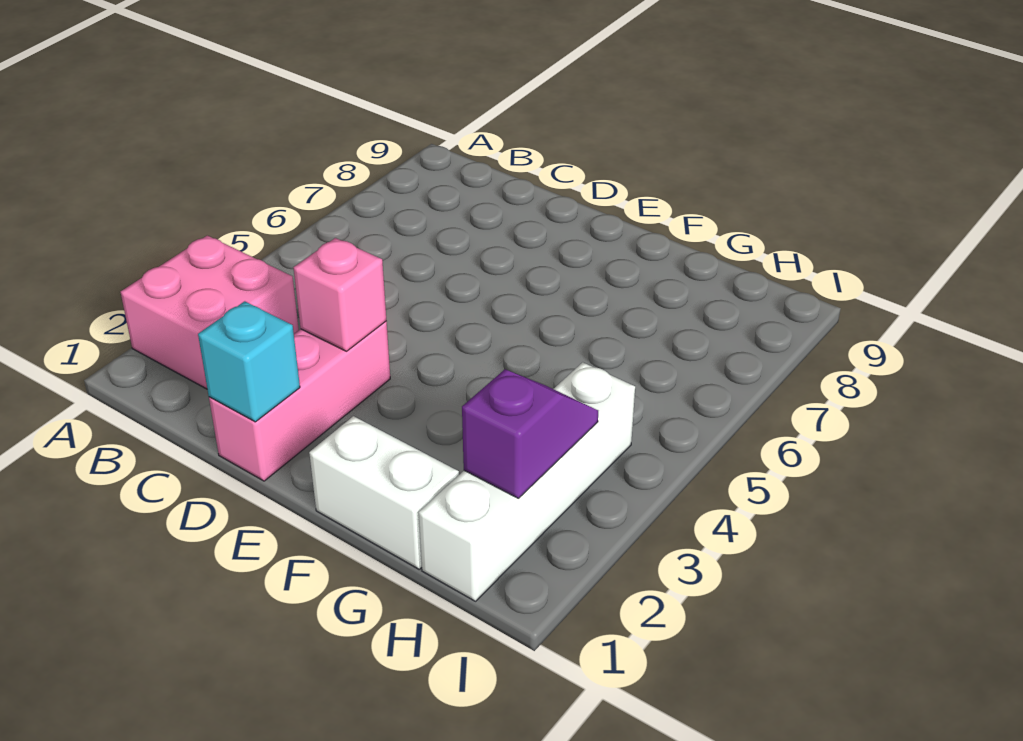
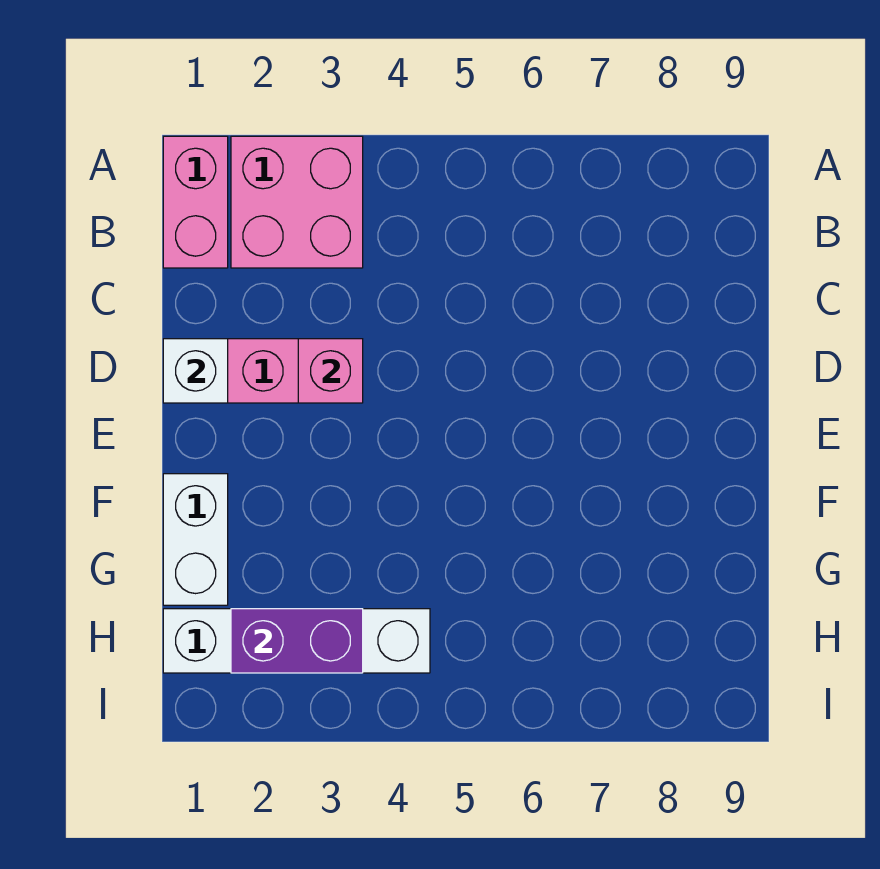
none -> pink brick A1:B1 level 1
cyan brick D1 level 2 -> white brick D1 level 2
purple slope H2:H3 level 2 top 2 -> purple brick H2:H3 level 2

